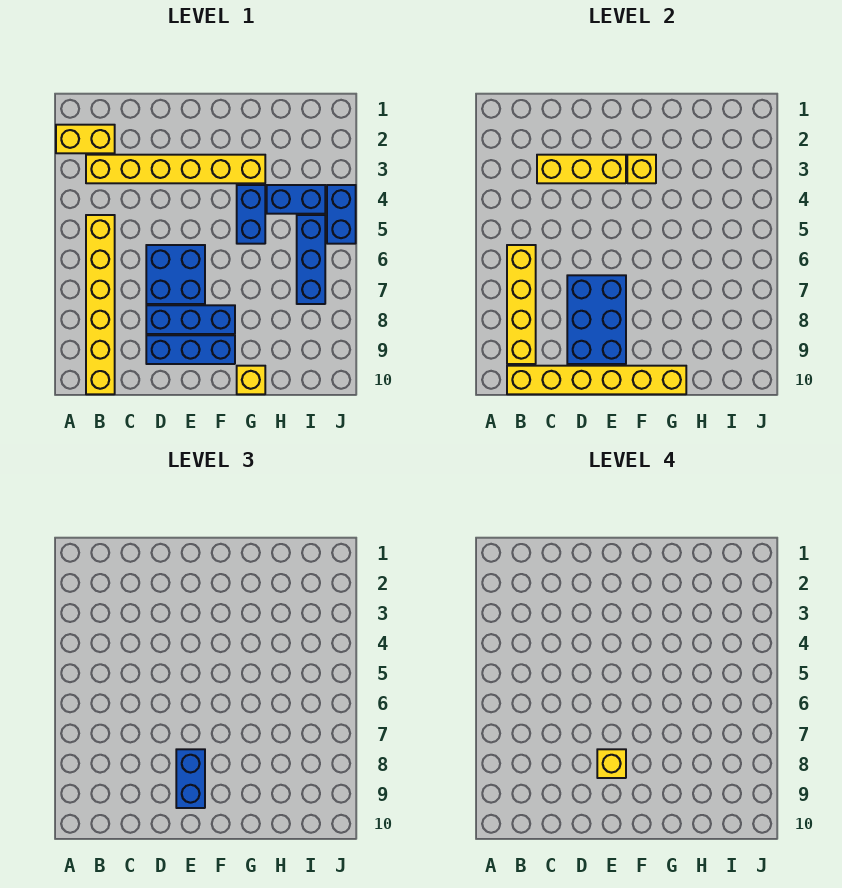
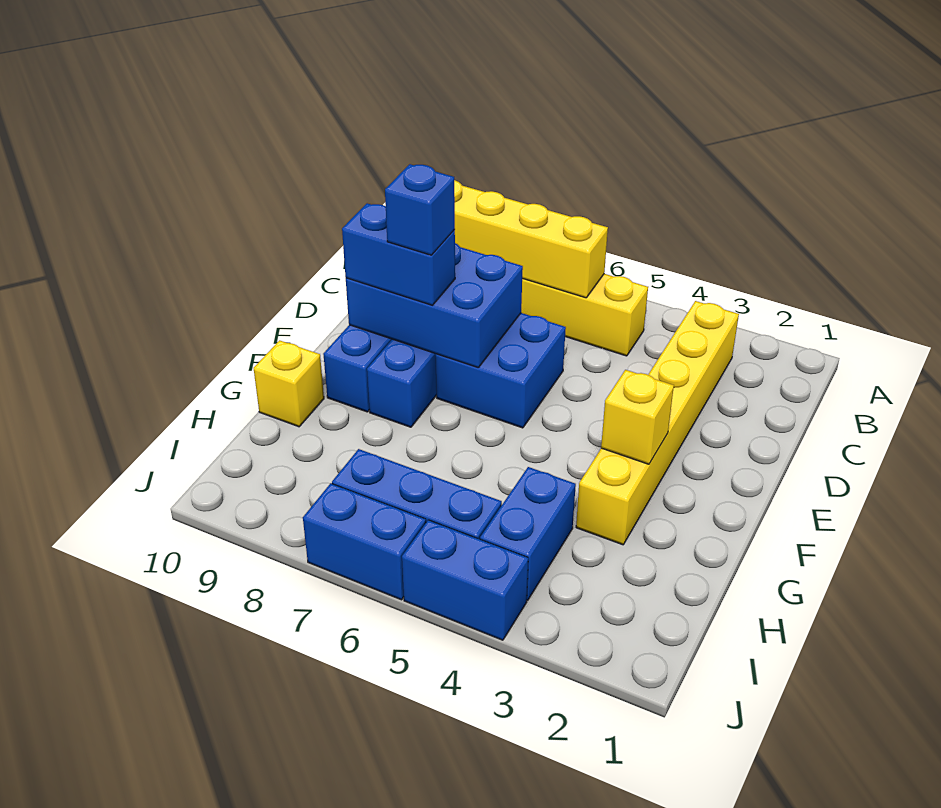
yellow brick A2:B2 level 1 -> none
yellow brick B10:G10 level 2 -> none
yellow brick C3:E3 level 2 -> none
yellow brick E8 level 4 -> blue brick E8 level 4
blue brick G4:G5 level 1 -> blue brick J6:J7 level 1

